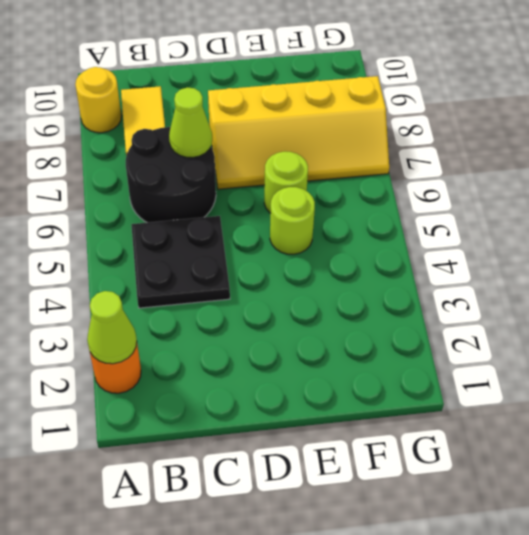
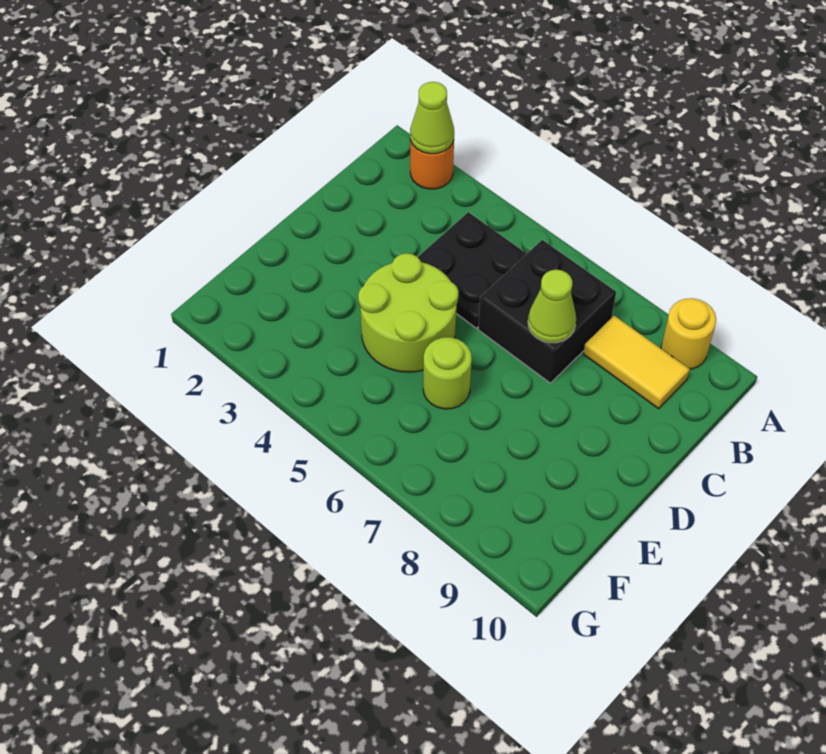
black round brick B6:C7 level 1 -> black brick B6:C7 level 1
yellow slope D7:G8 level 1 top 8 -> none
lime round brick E5 level 1 -> lime round brick D4:E5 level 1

